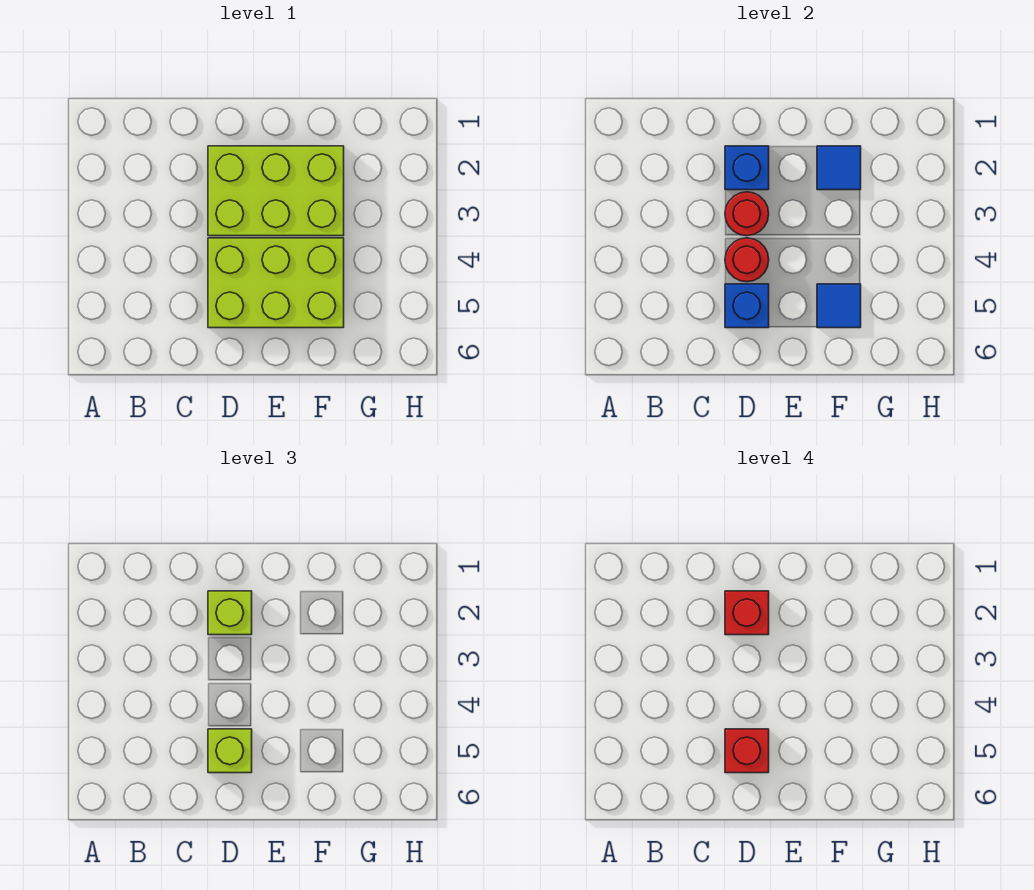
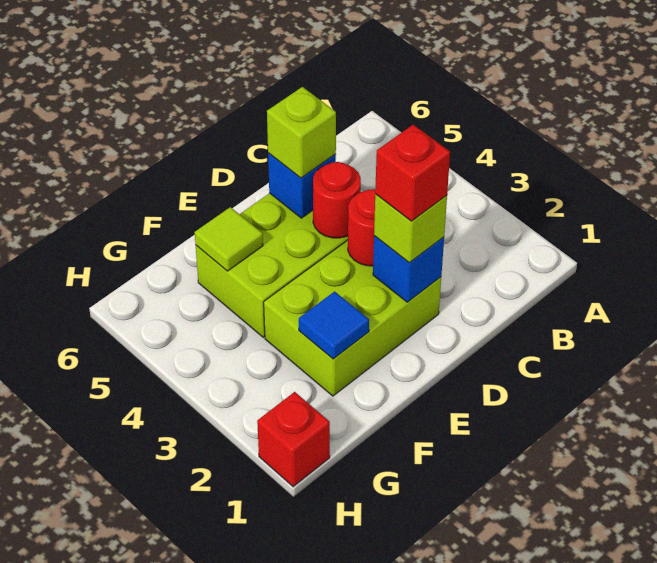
red brick D5 level 4 -> red brick H1 level 1
blue tile F5 level 2 -> lime tile F5 level 2

